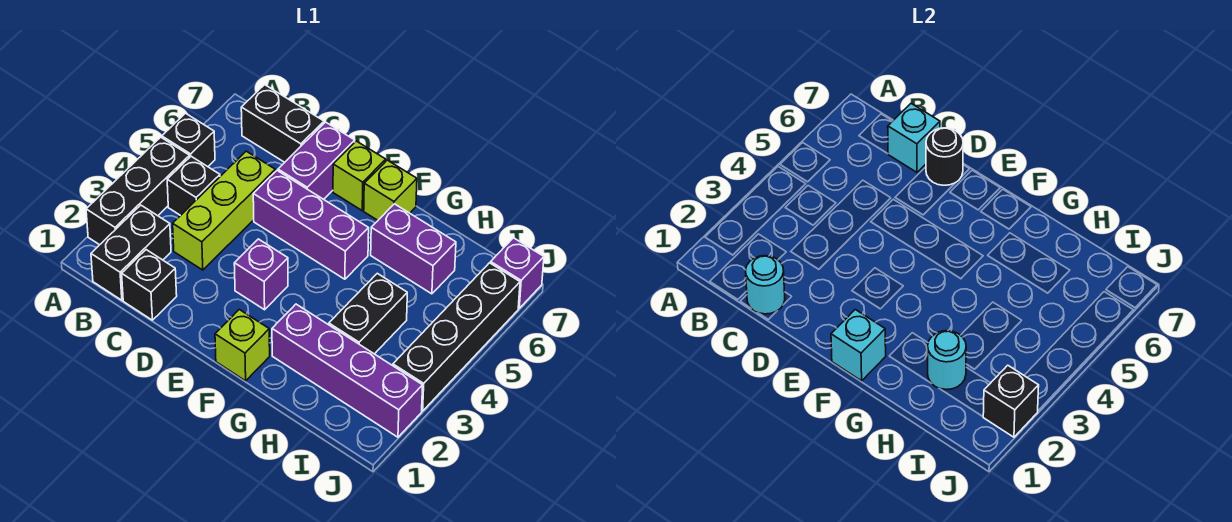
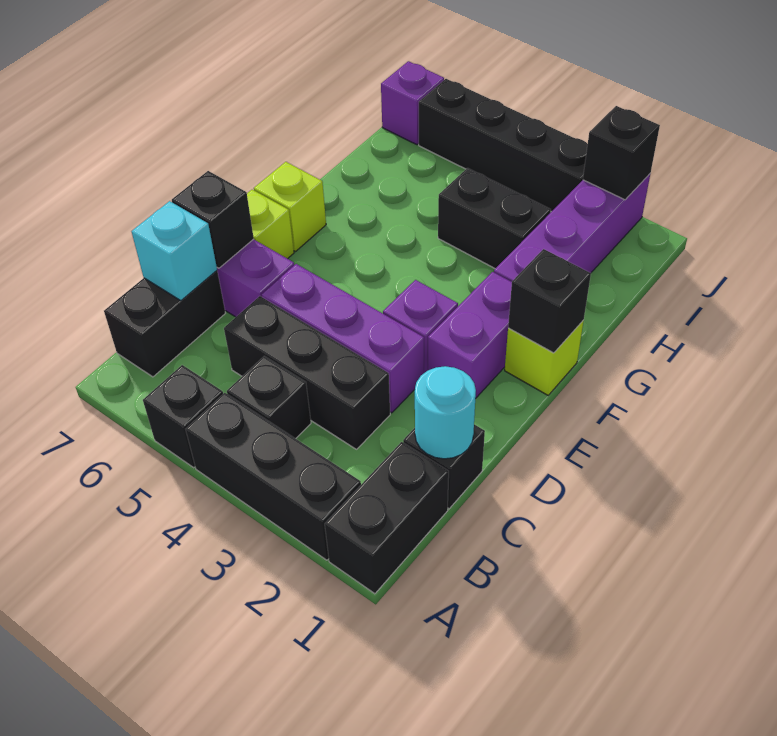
black brick B1:B2 level 1 -> black brick A1:B1 level 1
lime brick C3:C5 level 1 -> black brick C3:C5 level 1
purple brick D5:F5 level 1 -> purple brick D3:D5 level 1
black round brick D7 level 2 -> black brick D7 level 2
cyan brick F1 level 2 -> black brick F1 level 2
purple brick G6:H6 level 1 -> purple brick E2:F2 level 1
cyan round brick H2 level 2 -> none

